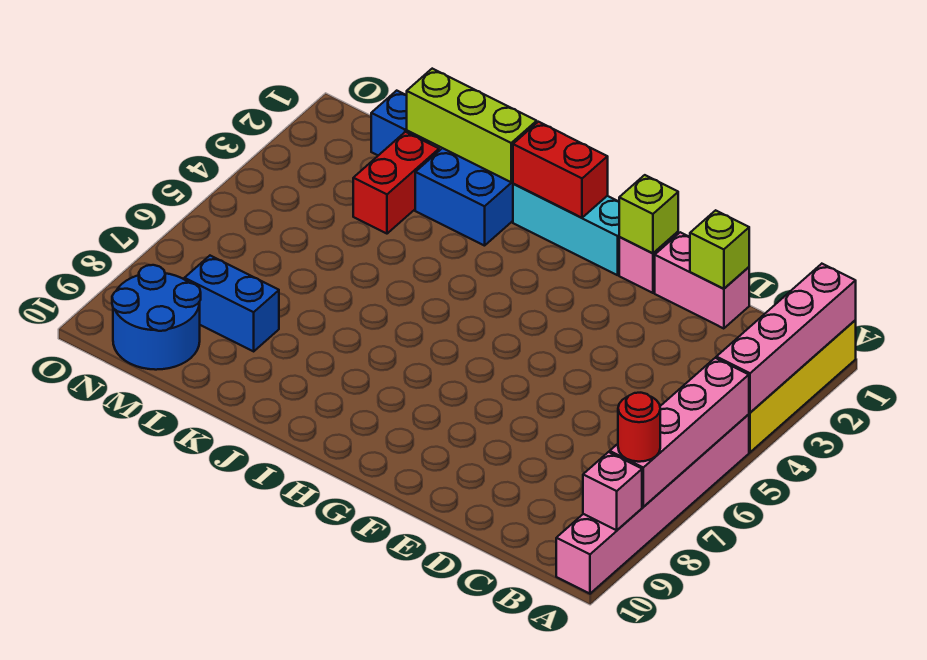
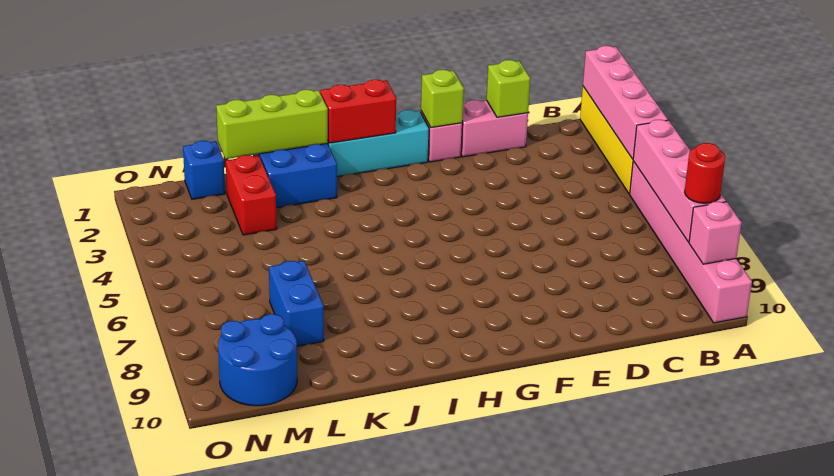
blue brick L8:M8 level 1 -> blue brick L7:L8 level 1

